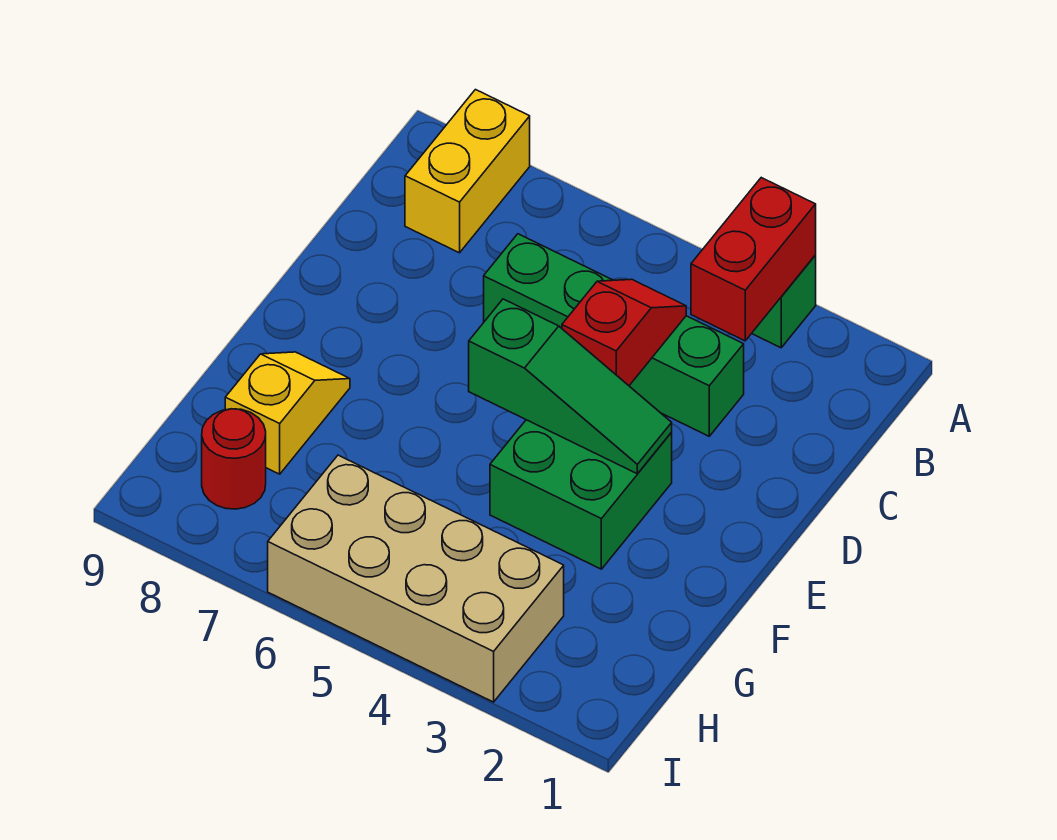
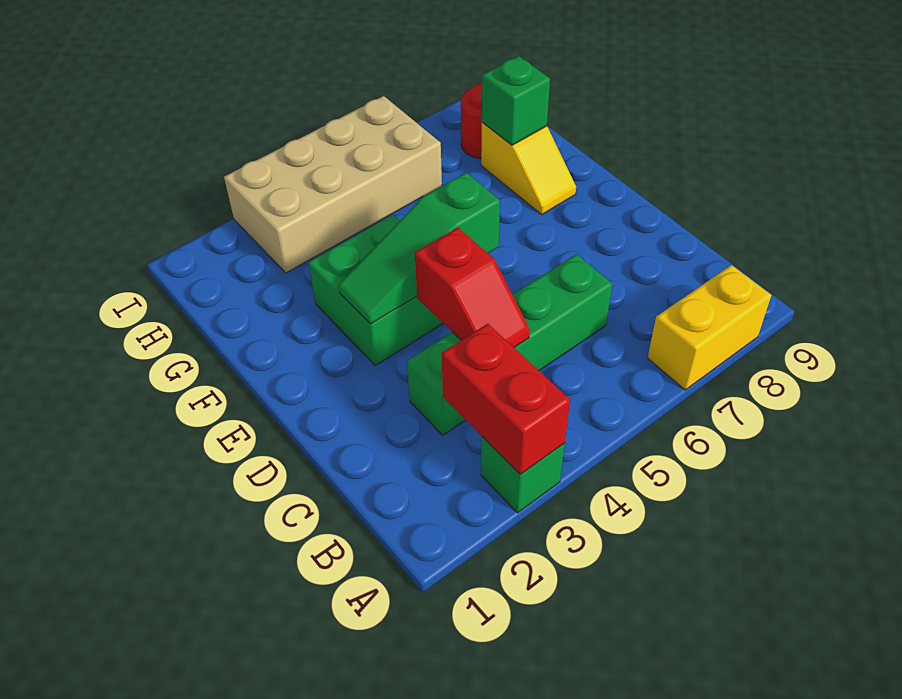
yellow brick A8:B8 level 1 -> yellow brick A7:A8 level 1
none -> green brick G8 level 2

